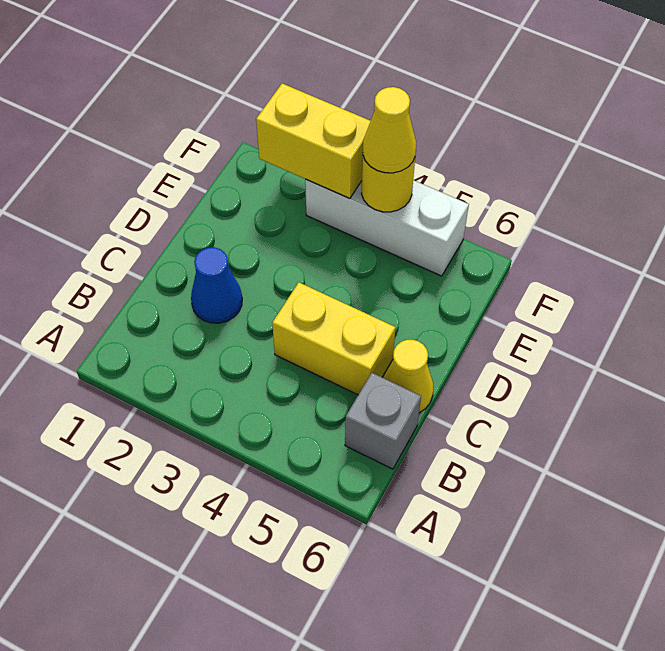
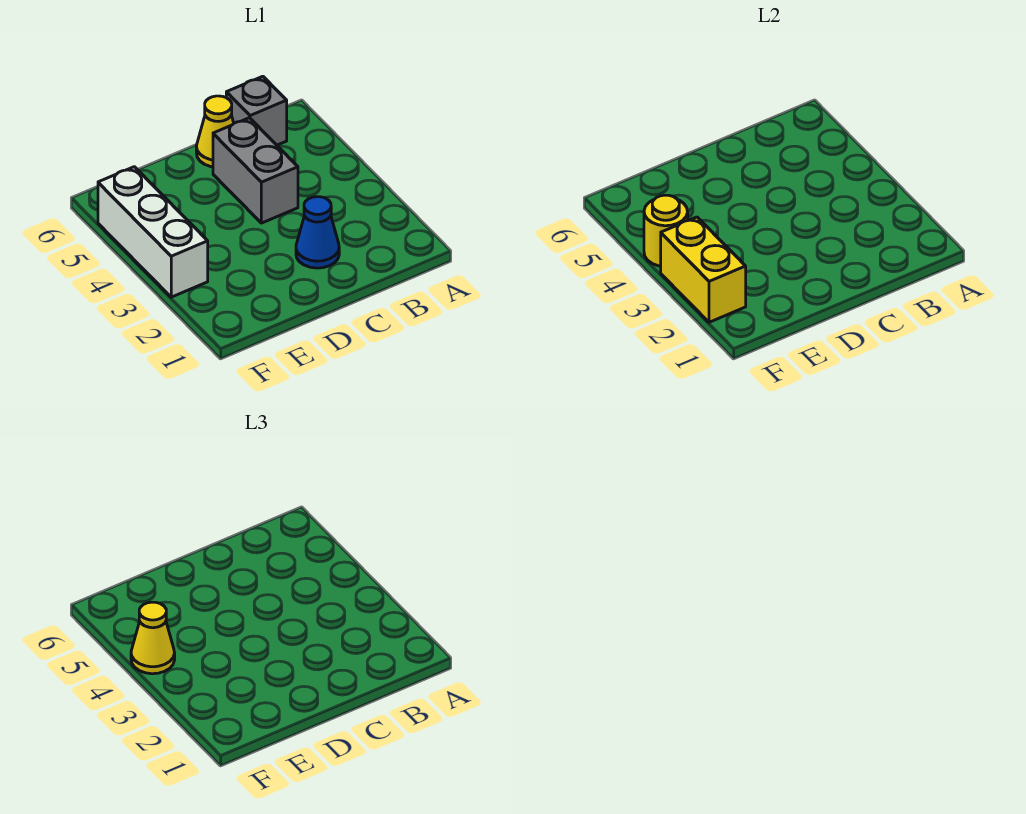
yellow brick C4:C5 level 1 -> grey brick C4:C5 level 1

